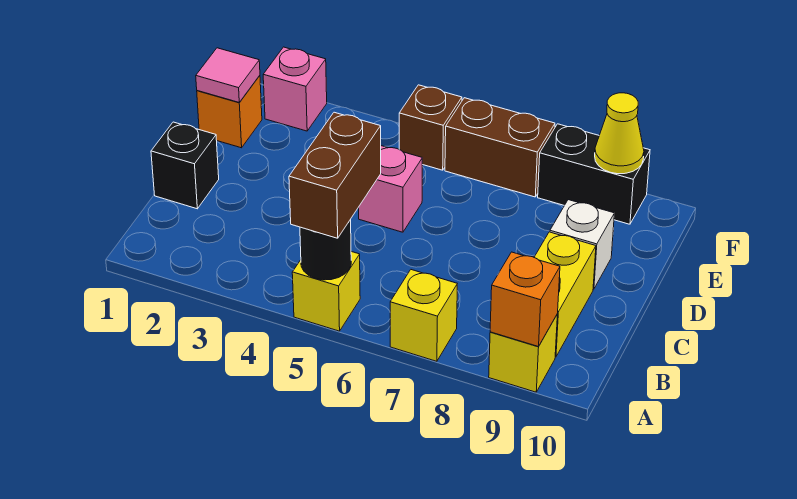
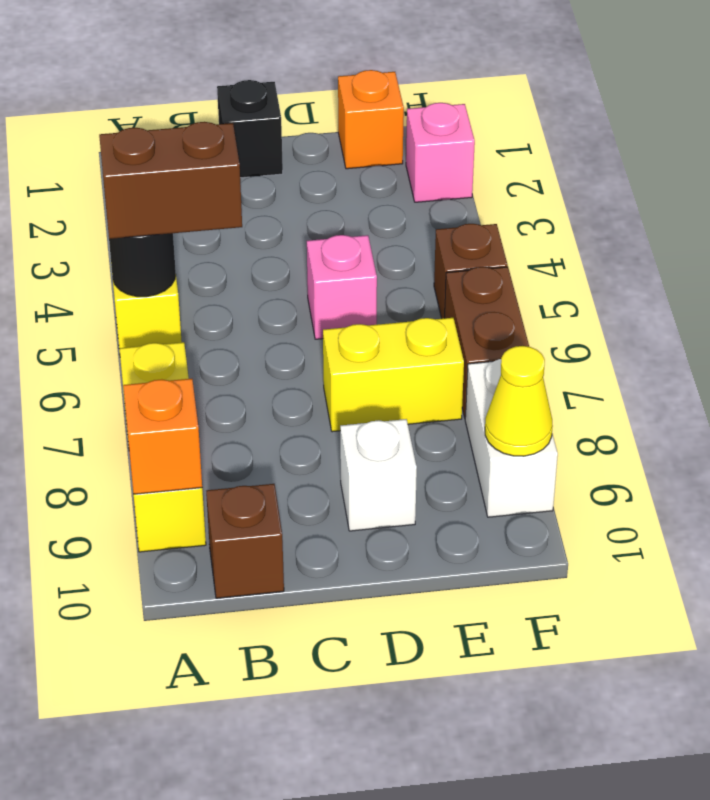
yellow brick B9:C9 level 1 -> yellow brick D7:E7 level 1
none -> brown brick B10 level 1
pink tile E1 level 2 -> none
black brick F8:F9 level 1 -> white brick F8:F9 level 1

